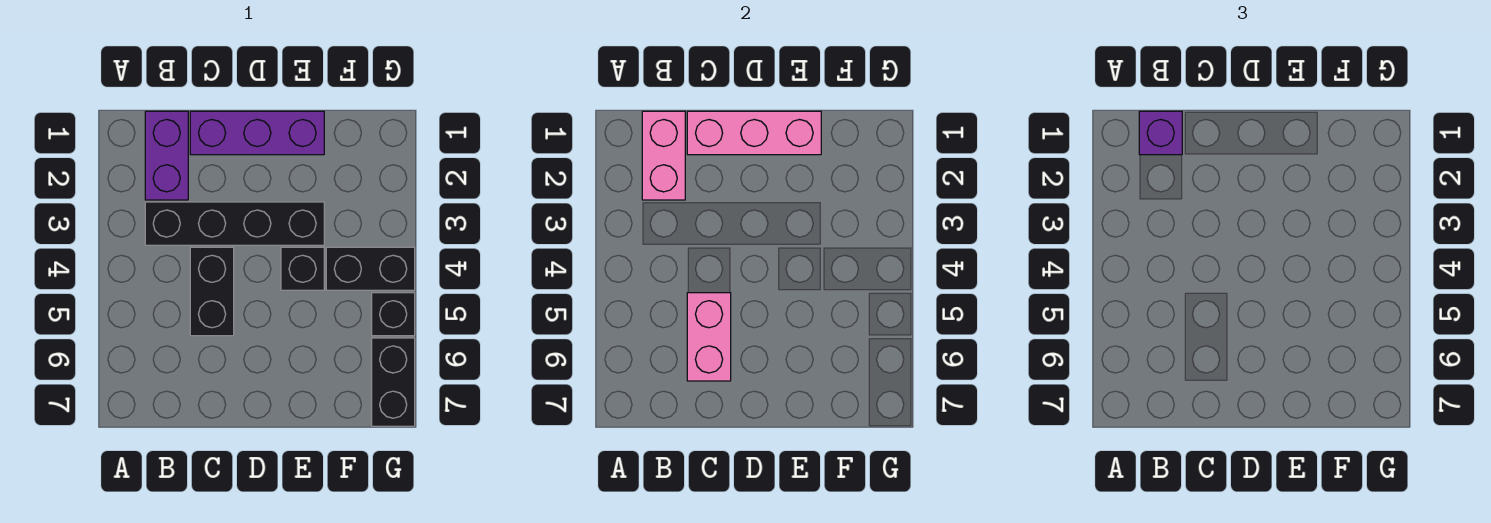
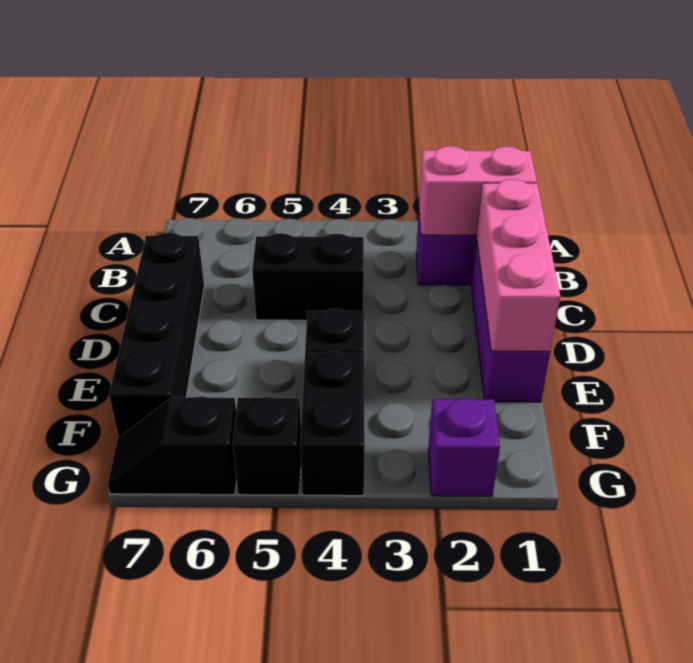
purple brick B1 level 3 -> purple brick G2 level 1
black brick B3:E3 level 1 -> black brick C7:F7 level 1
pink brick C5:C6 level 2 -> none
black brick G6:G7 level 1 -> black slope G6:G7 level 1 top 6

